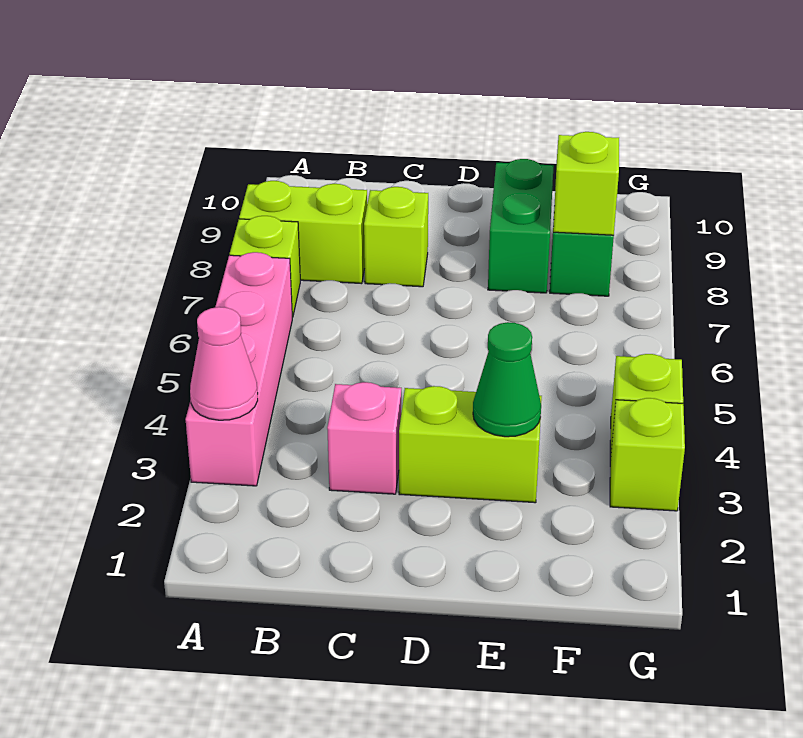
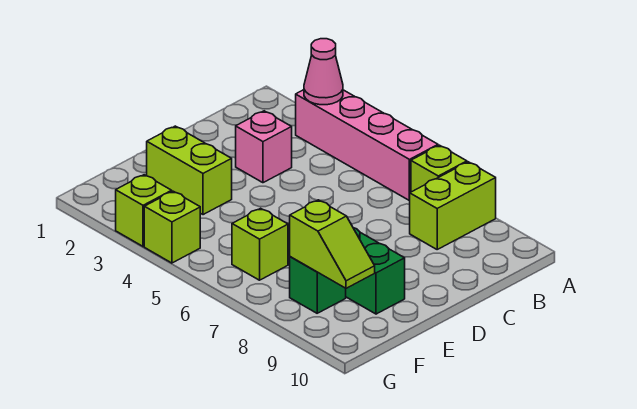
lime brick C8 level 1 -> lime brick F6 level 1
lime brick D3:E3 level 1 -> lime brick E2:E3 level 1
green cone E3 level 2 -> none

